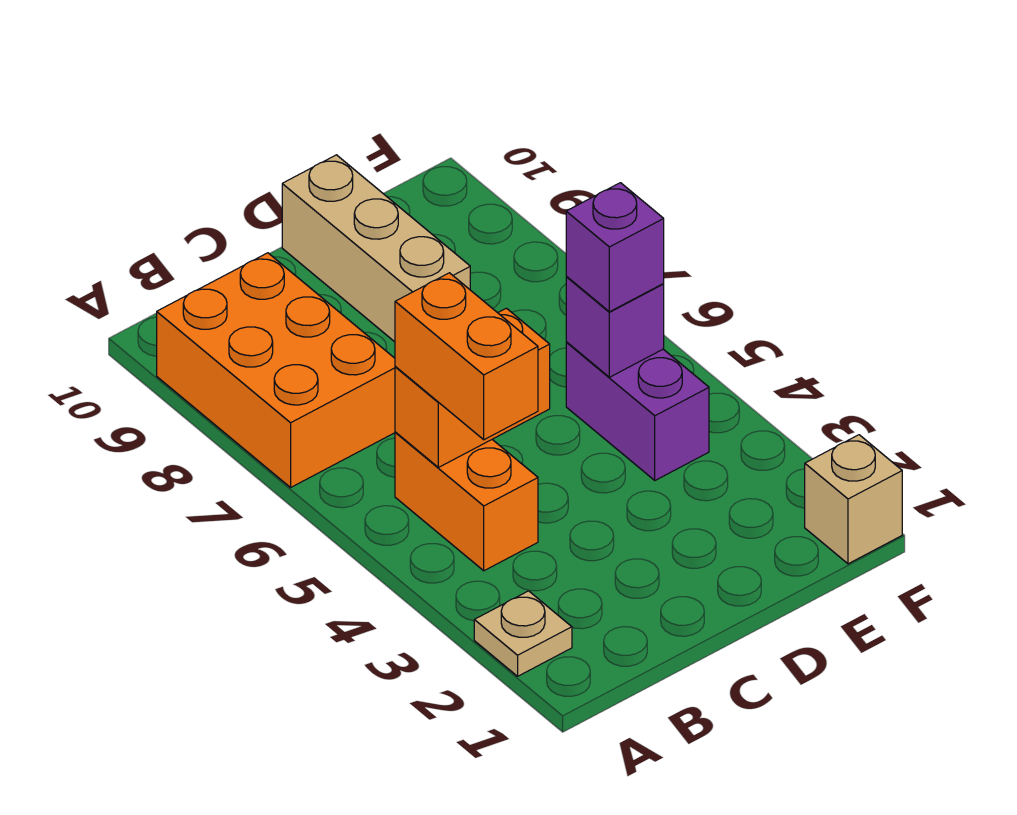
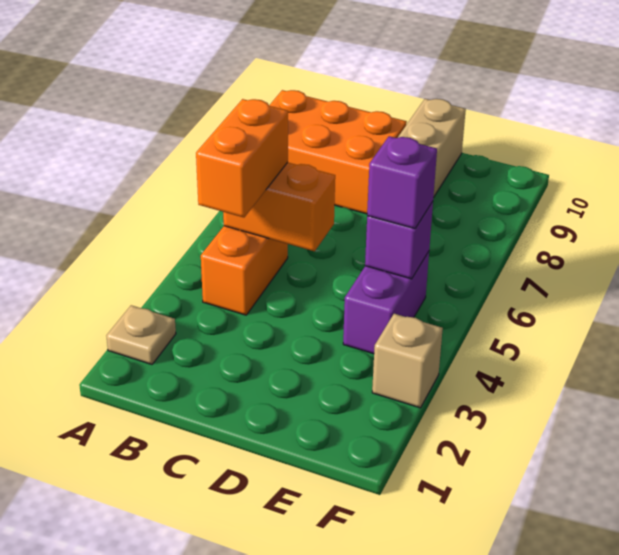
orange brick A7:B9 level 1 -> orange brick A8:C9 level 1
tan brick F1 level 1 -> tan brick F3 level 1

